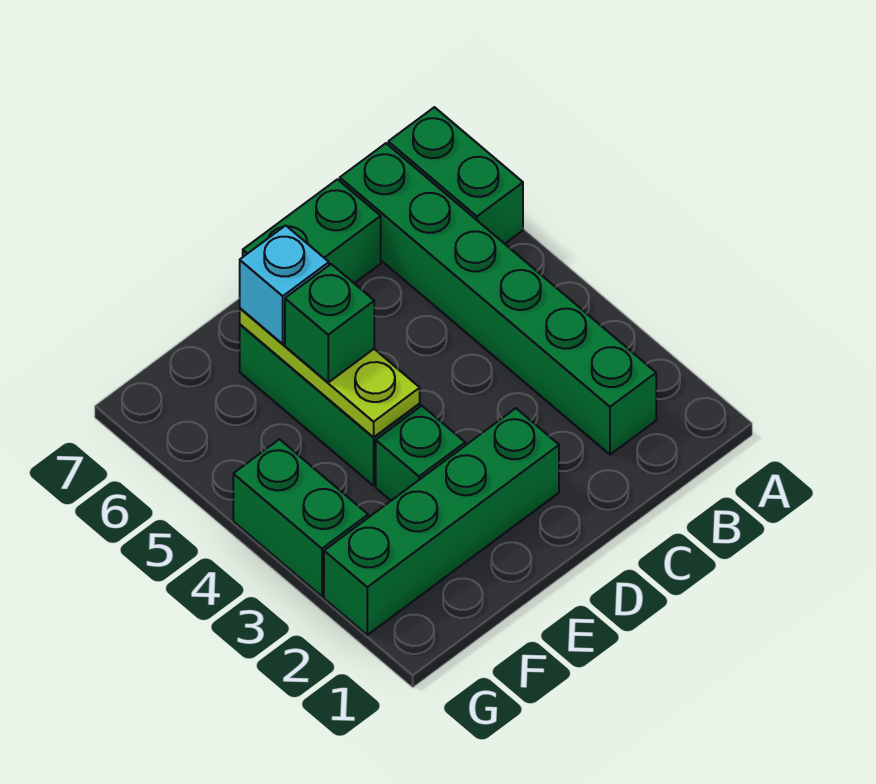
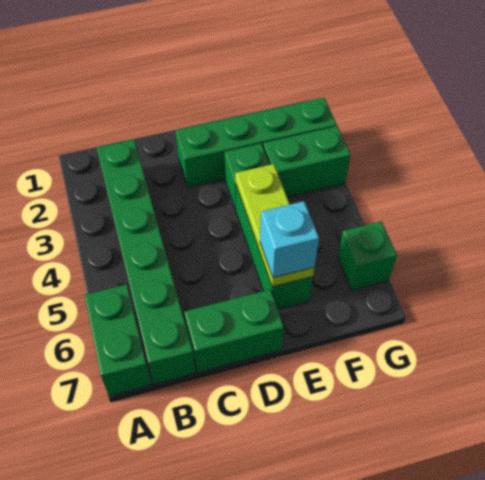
green brick E5 level 3 -> green brick G6 level 1
green brick G3:G4 level 1 -> green brick F3:G3 level 1

